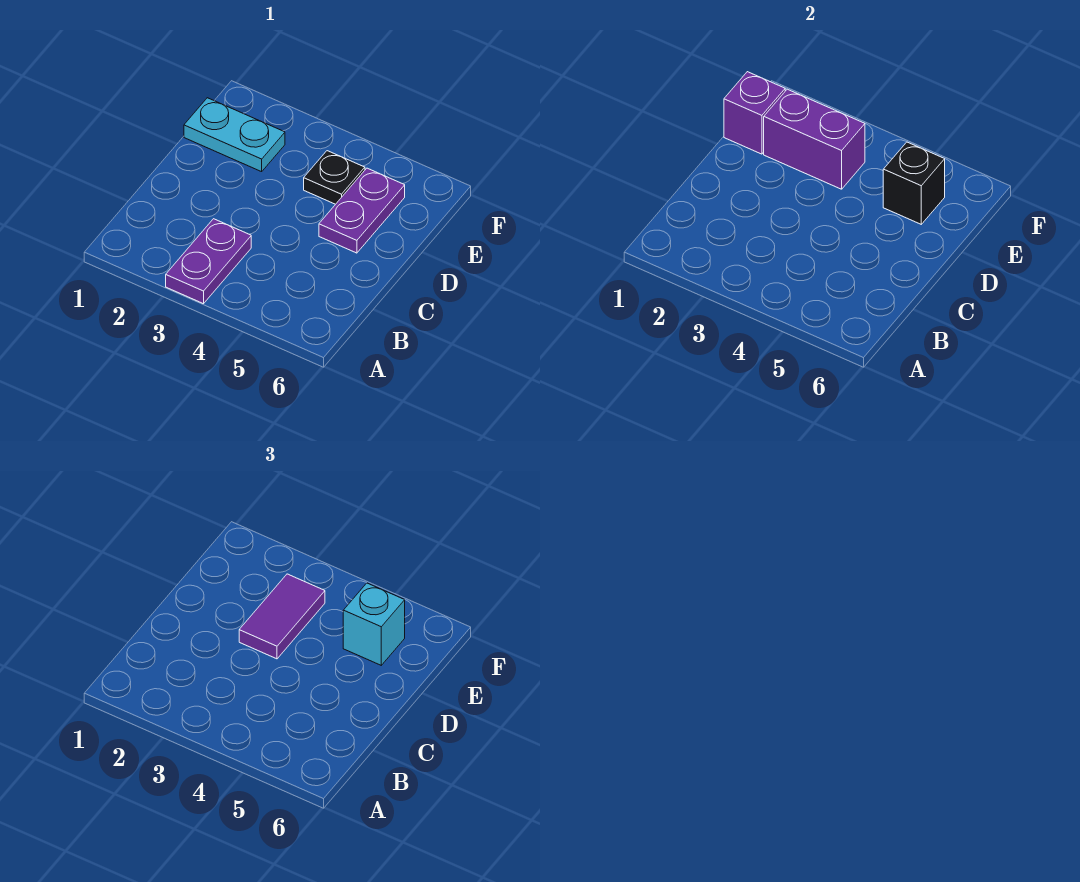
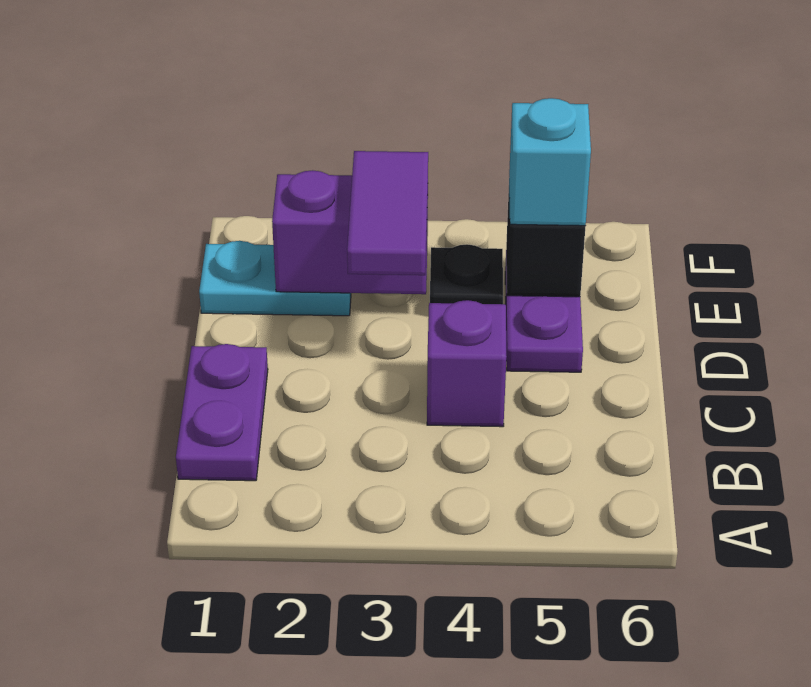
purple plate A3:B3 level 1 -> purple plate B1:C1 level 1
purple brick E1 level 2 -> purple brick C4 level 1

